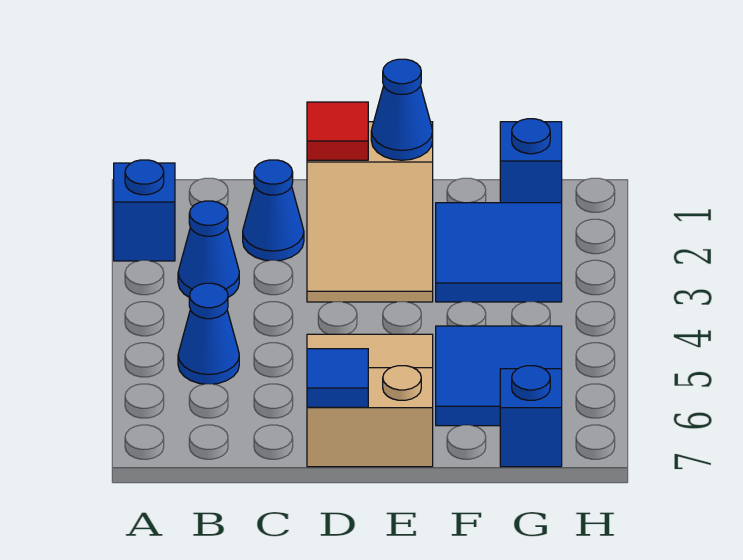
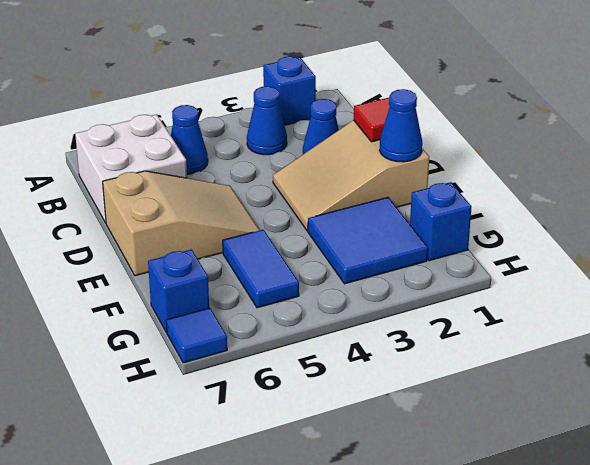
none -> white brick B6:C7 level 1
blue tile D7 level 2 -> blue tile H7 level 1
blue tile F5:G6 level 1 -> blue tile F5:G5 level 1

